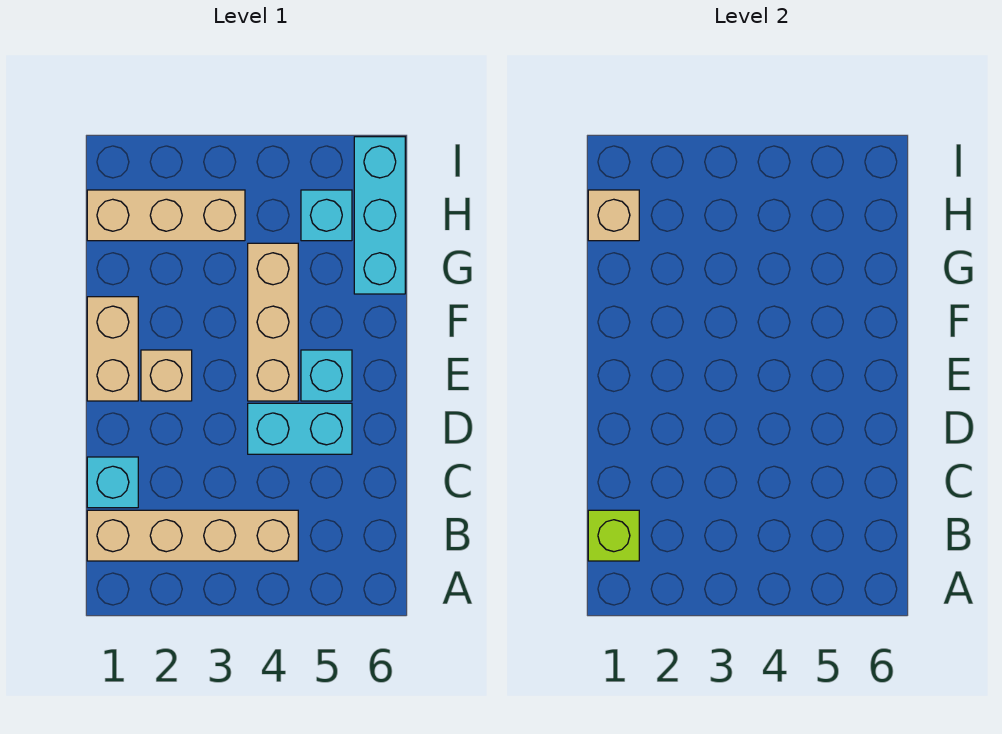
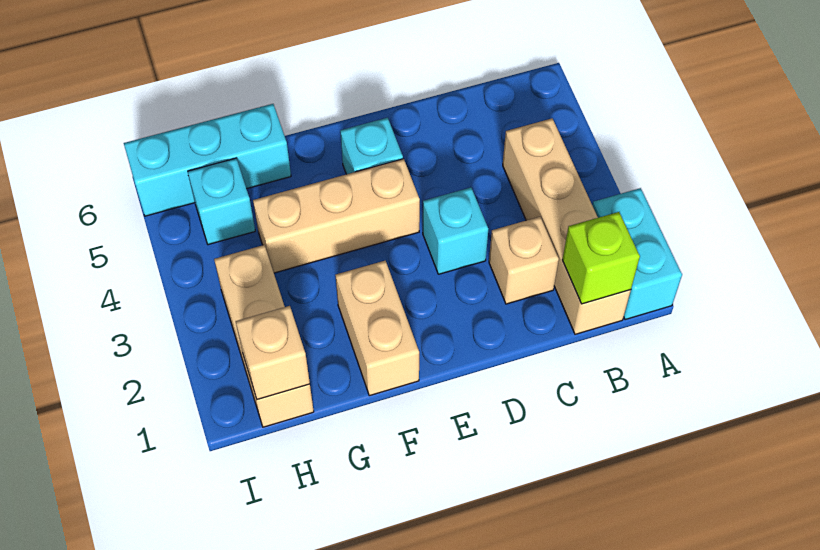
cyan brick C1 level 1 -> cyan brick D3 level 1
cyan brick D4:D5 level 1 -> cyan brick A1:A2 level 1
tan brick E1:F1 level 1 -> tan brick F1:F2 level 1
tan brick E2 level 1 -> tan brick C2 level 1

